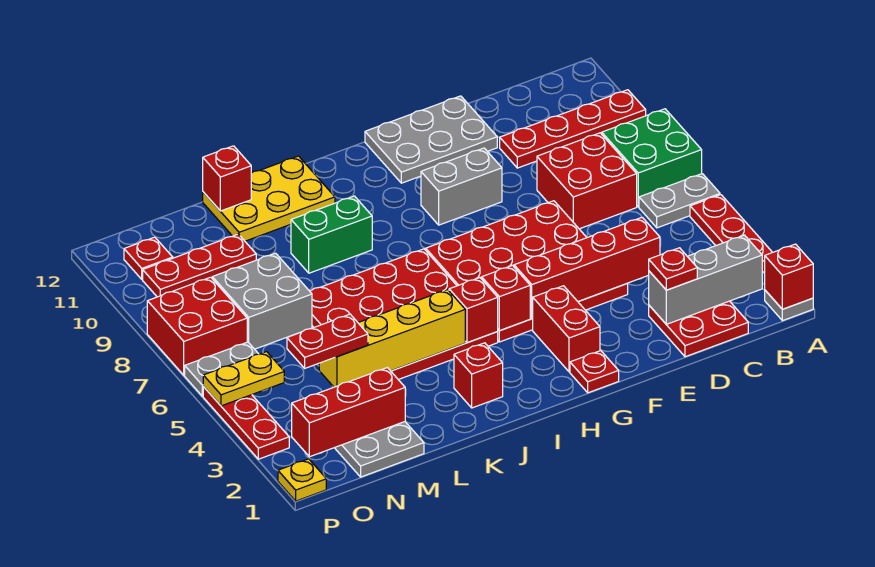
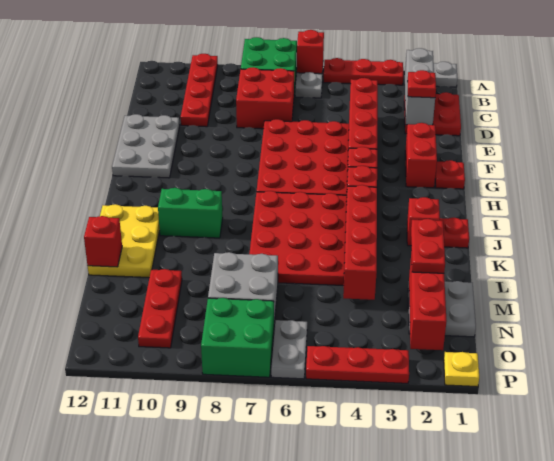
red brick A1 level 2 -> red brick A6 level 2
grey brick F9:G9 level 1 -> none
red brick G2:G3 level 1 -> red brick F2:G2 level 1
yellow brick J4:M4 level 2 -> red brick J4:M4 level 2
green brick J9:K9 level 1 -> green brick J9:J10 level 1
red plate M4:N4 level 3 -> red plate L2:M2 level 3
yellow plate O5:P5 level 2 -> none
red brick O7:P8 level 1 -> green brick O7:P8 level 1
red plate O11 level 1 -> red plate J1 level 1

